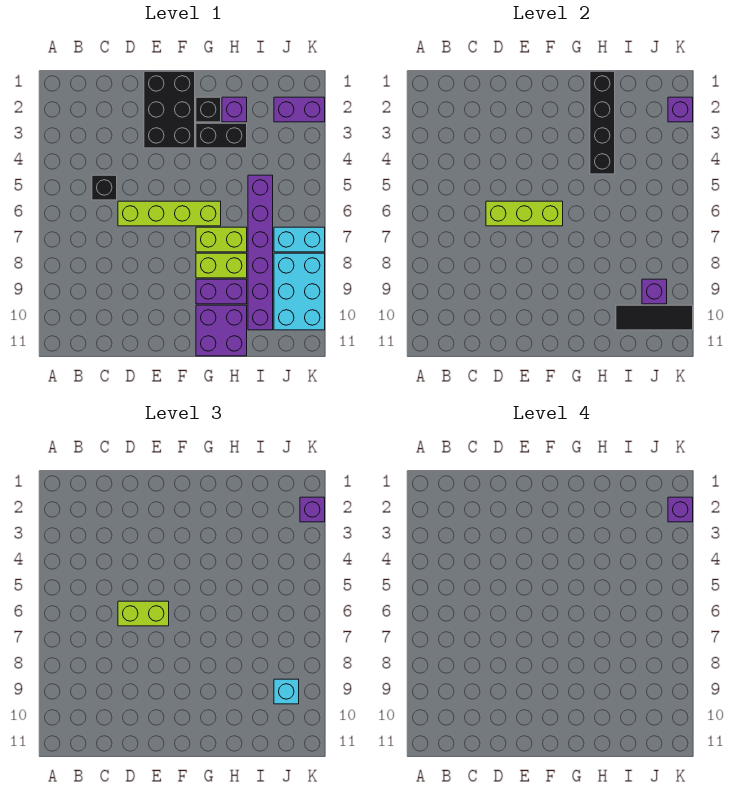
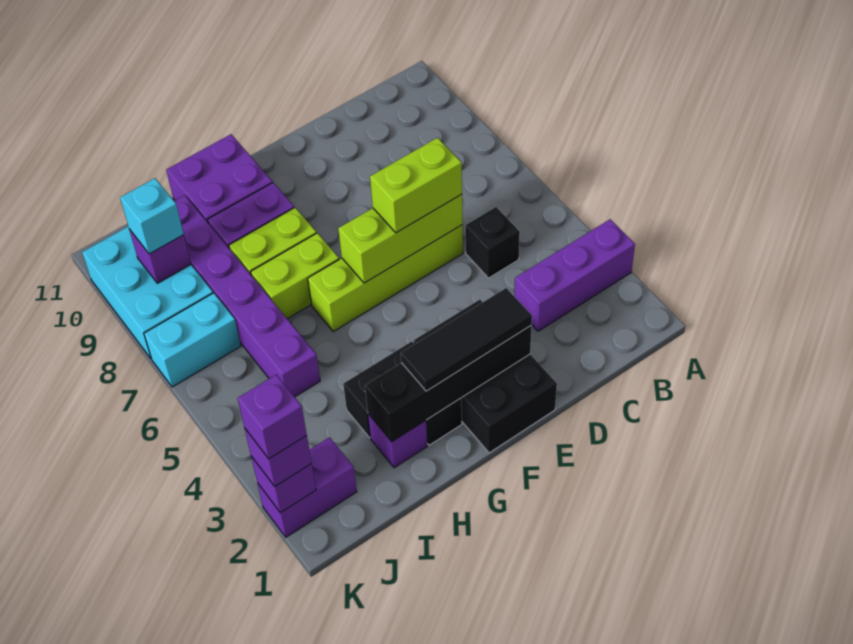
none -> purple brick A3:C3 level 1
black brick H1:H4 level 2 -> black brick E2:H2 level 2
black tile I10:K10 level 2 -> black tile E2:G2 level 3

